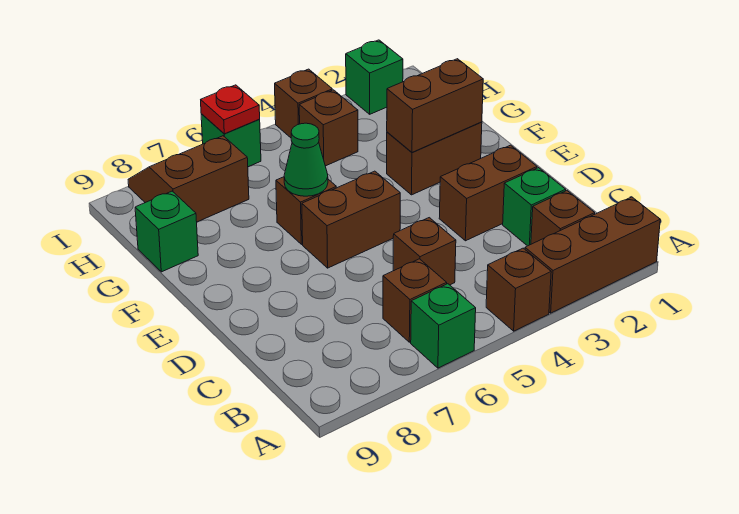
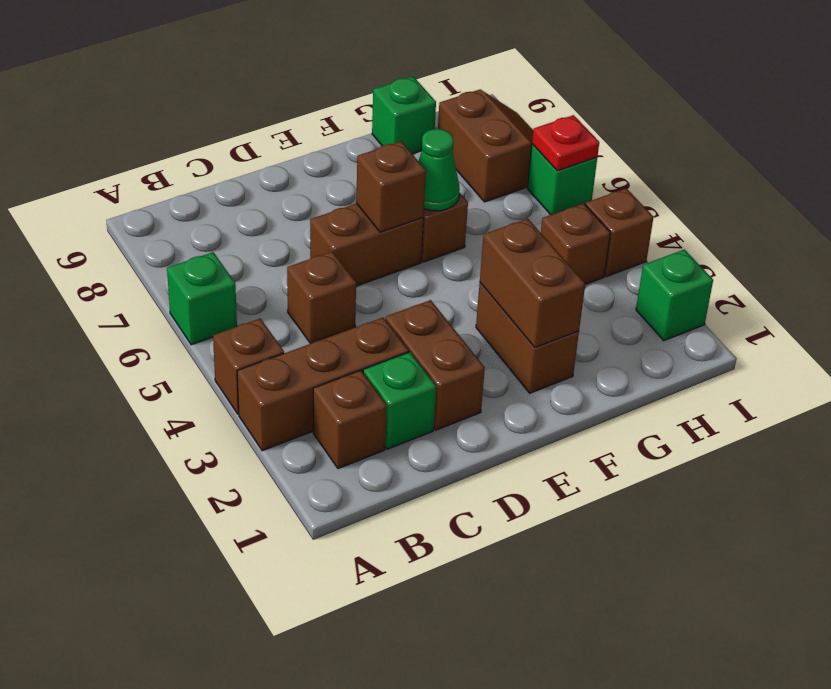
brown brick A1:A3 level 1 -> brown brick A3:C3 level 1
brown brick B6 level 1 -> brown brick E6 level 2
brown brick E5:E6 level 1 -> brown brick D6:E6 level 1

